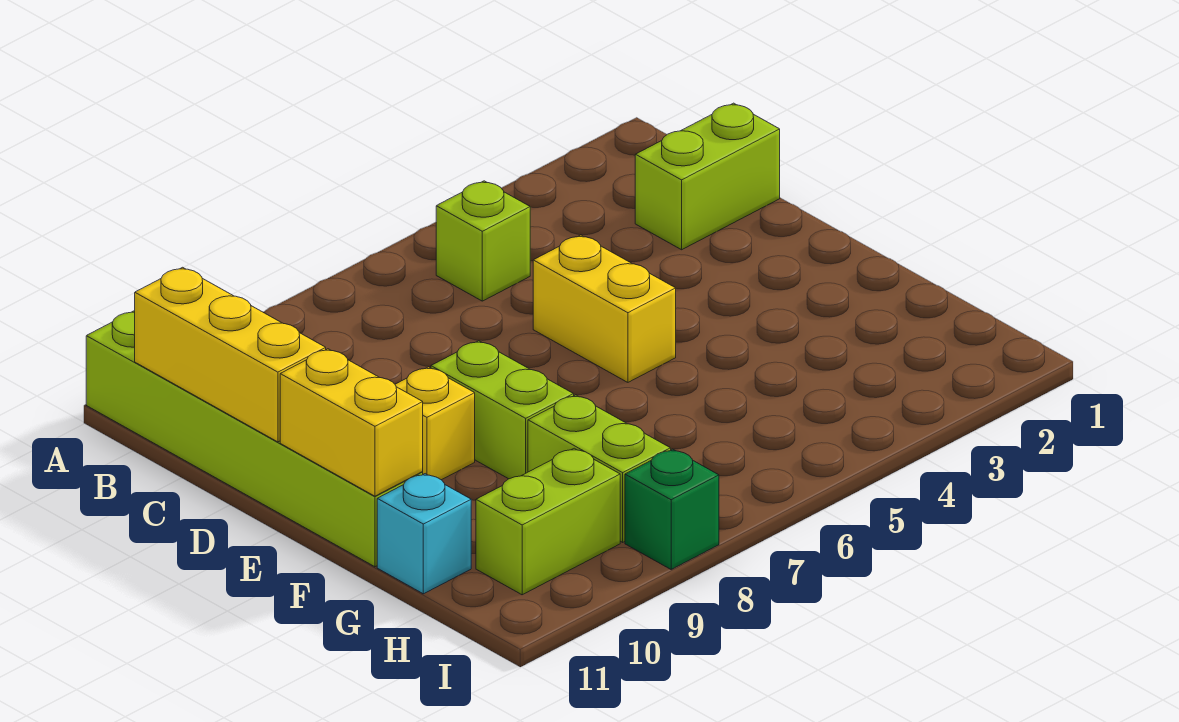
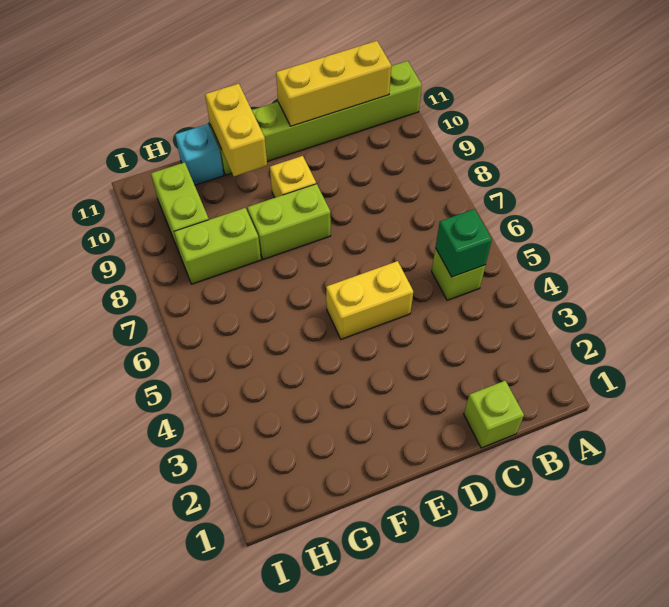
lime brick C1:C2 level 1 -> lime brick C1 level 1
yellow brick E11:F11 level 2 -> yellow brick F10:F11 level 2
green brick I8 level 1 -> green brick B5 level 2

